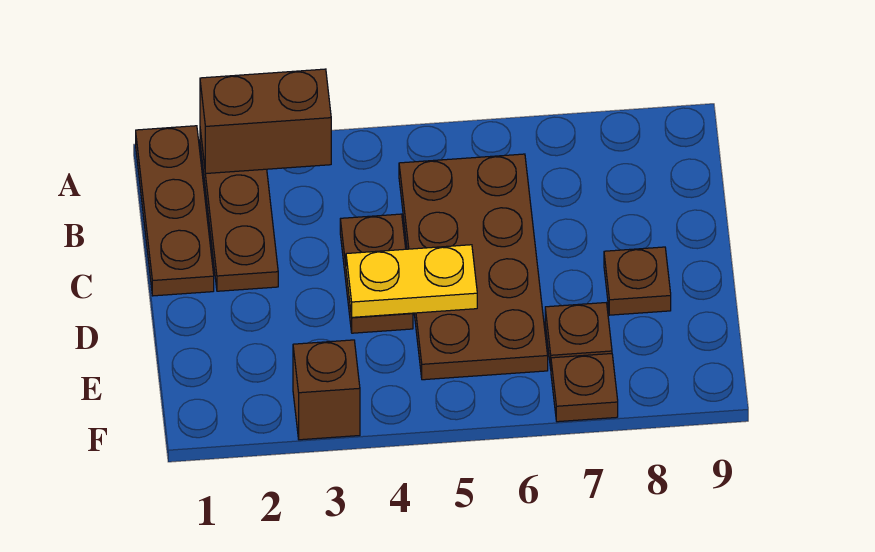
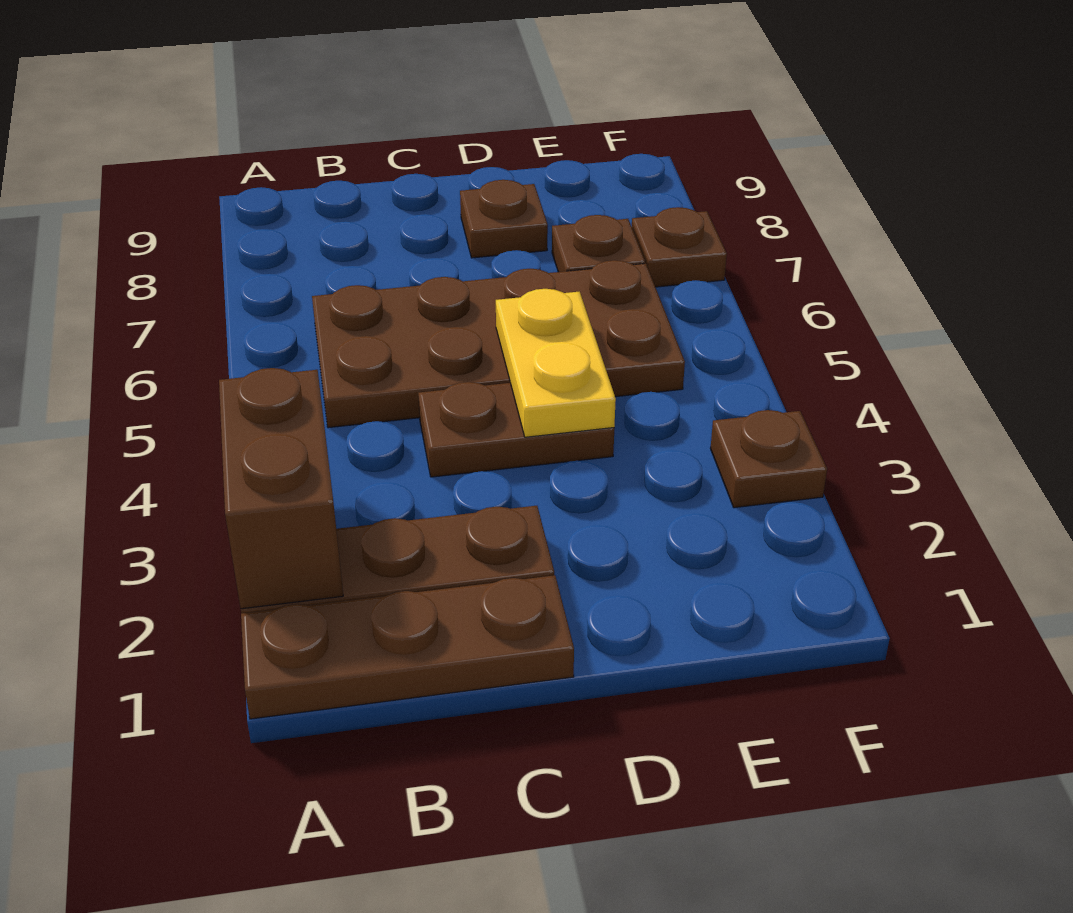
brown brick F3 level 1 -> brown plate F3 level 1

